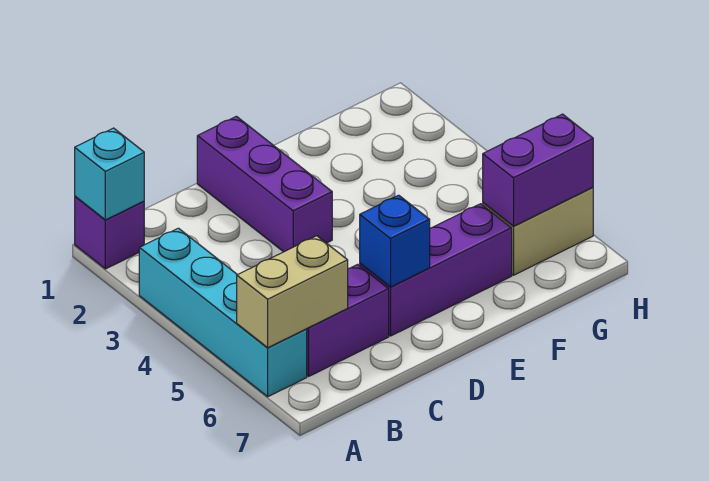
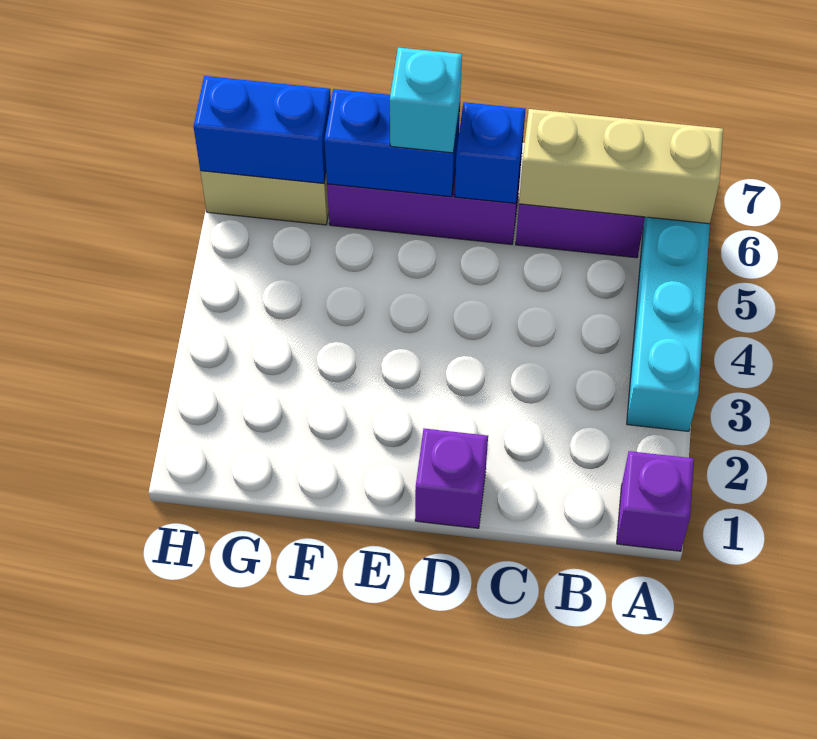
cyan brick A1 level 2 -> cyan brick E6 level 3
tan brick A6:B6 level 2 -> tan brick A6:C6 level 2
purple brick D1:D3 level 1 -> purple brick D1 level 1
none -> blue brick E6:F6 level 2
purple brick G6:H6 level 2 -> blue brick G6:H6 level 2

